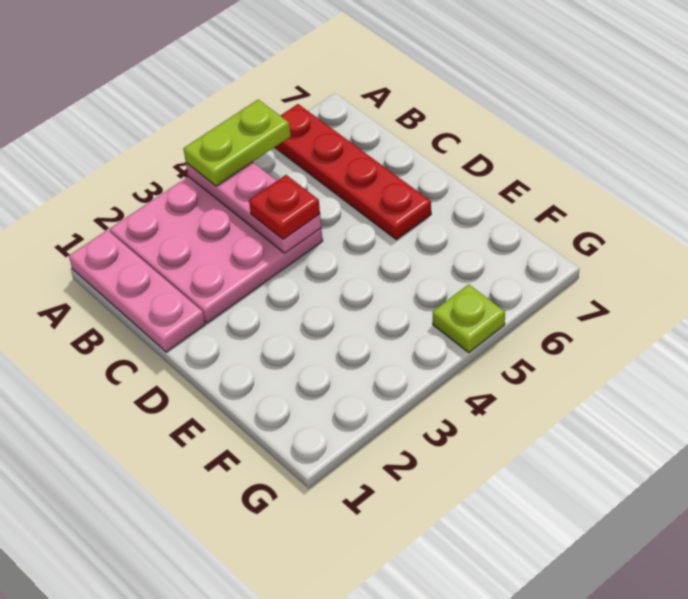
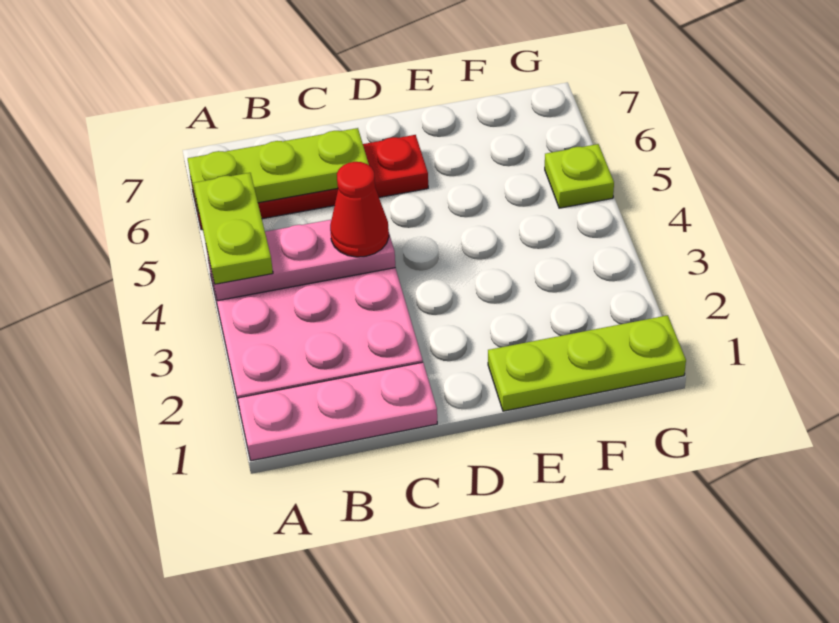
none -> lime plate A6:C6 level 2
red plate C4 level 3 -> red cone C4 level 3
none -> lime plate E1:G1 level 1

